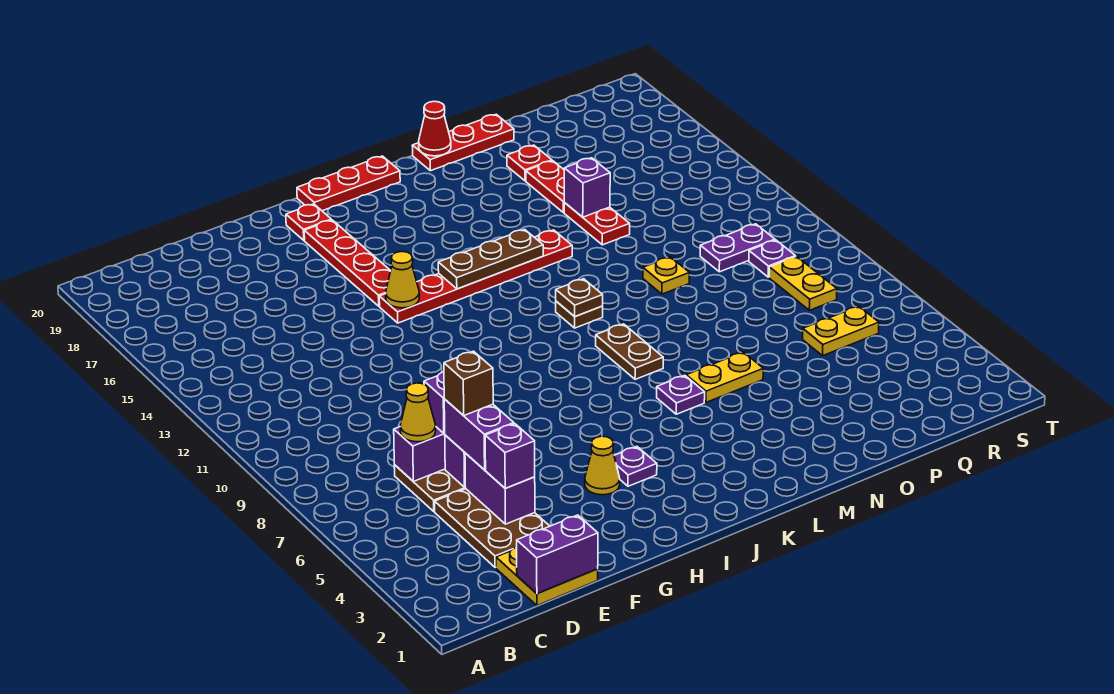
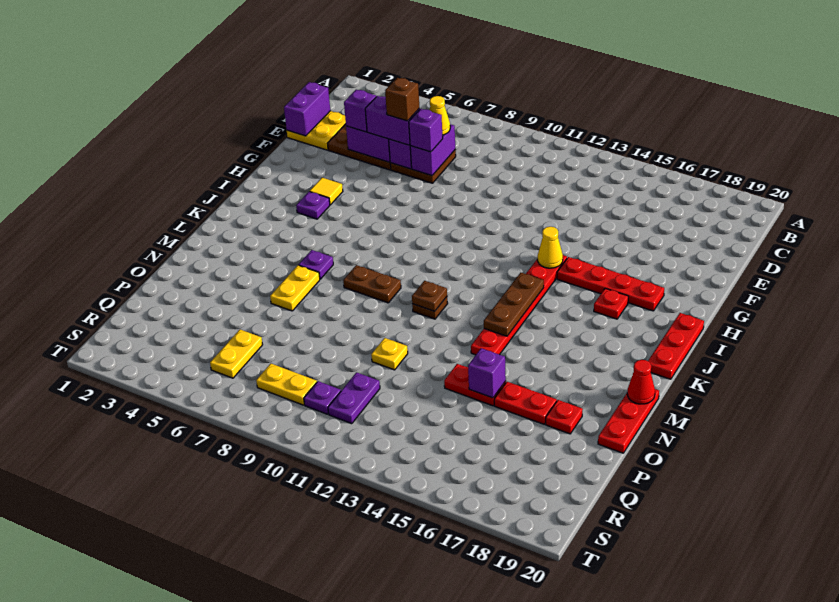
yellow cone H4 level 1 -> yellow tile H4 level 1
red plate H19 level 1 -> red plate I17 level 1

